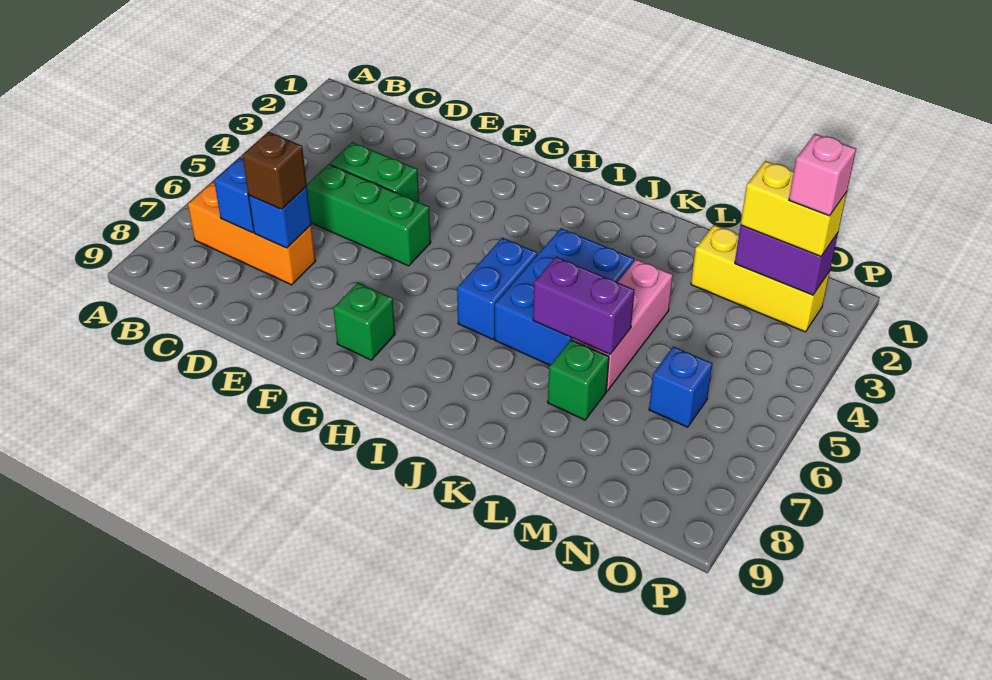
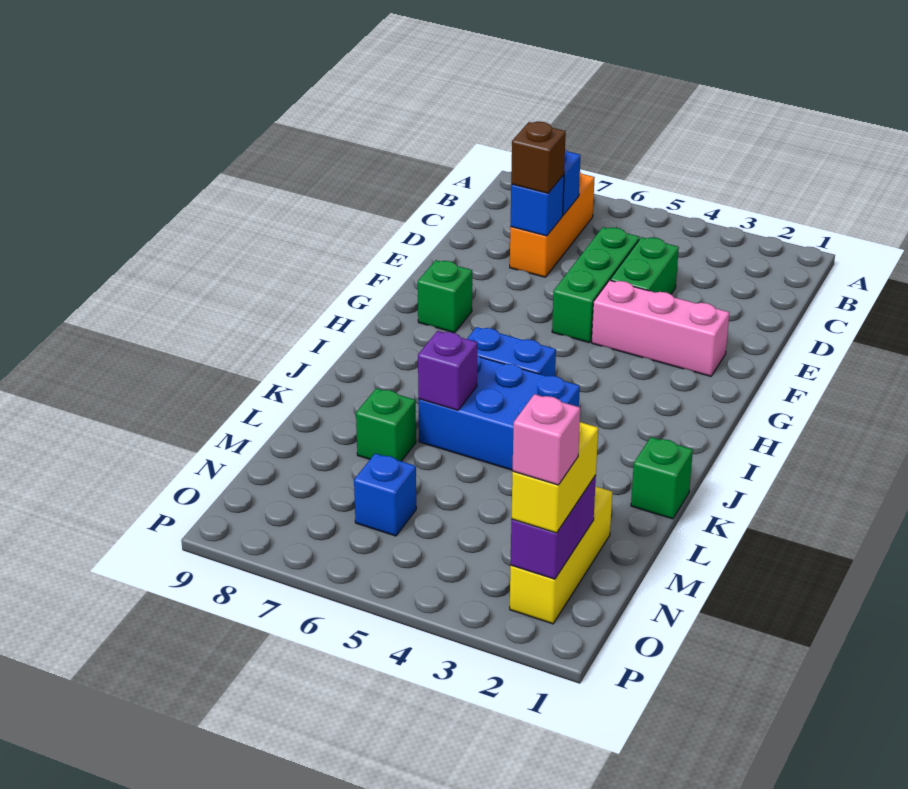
none -> green brick K1 level 1
purple brick K6:L6 level 2 -> purple brick K6 level 2
pink brick L4:L6 level 1 -> pink brick F2:F4 level 1

